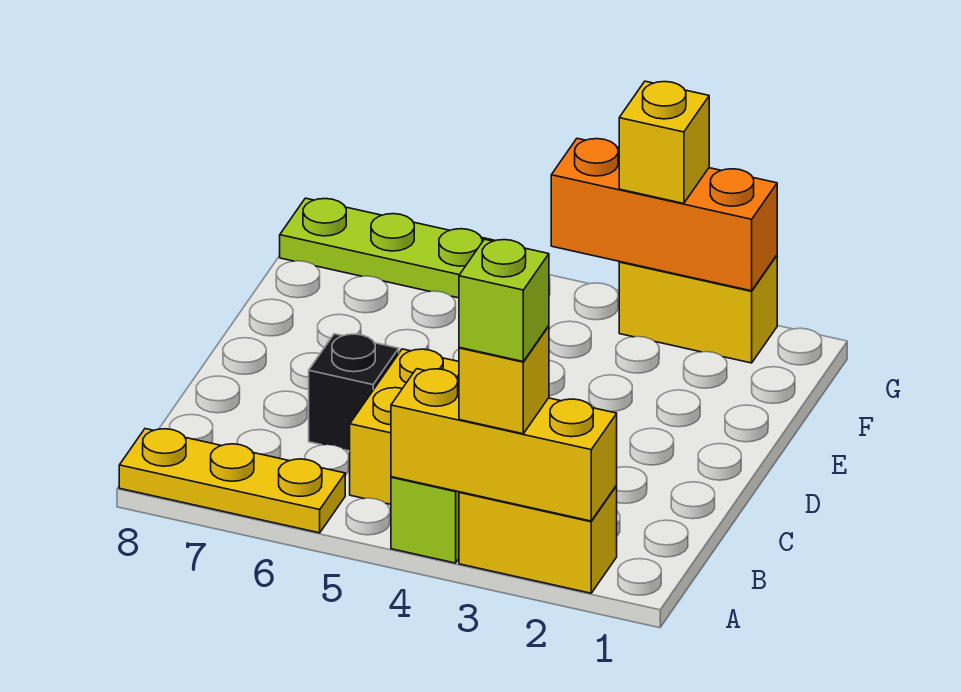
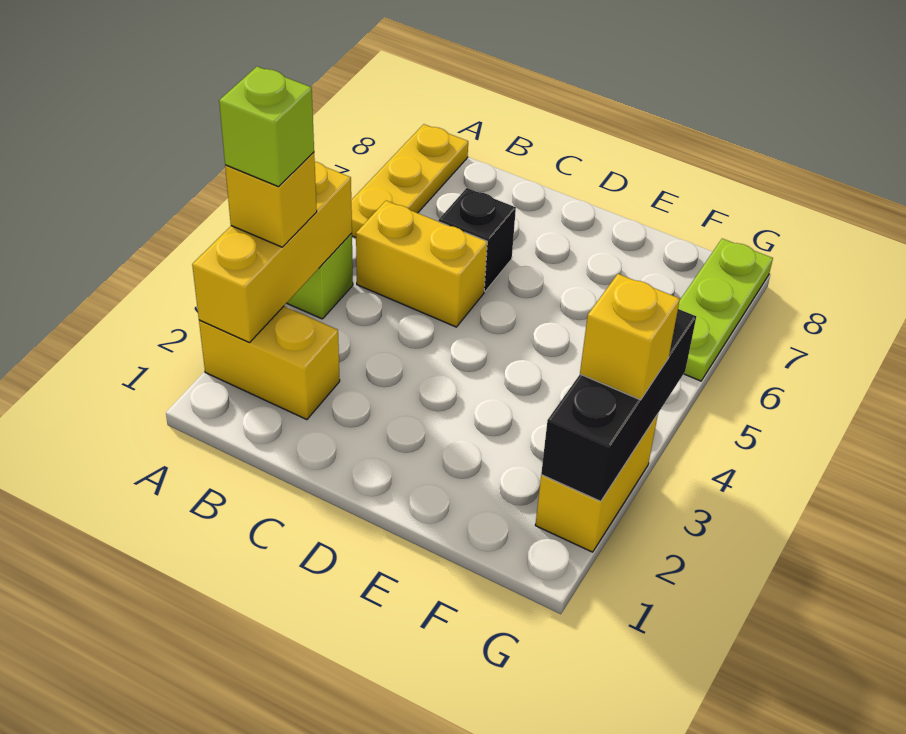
yellow brick A2:A3 level 1 -> yellow brick A2:B2 level 1
orange brick G2:G4 level 2 -> black brick G2:G4 level 2

